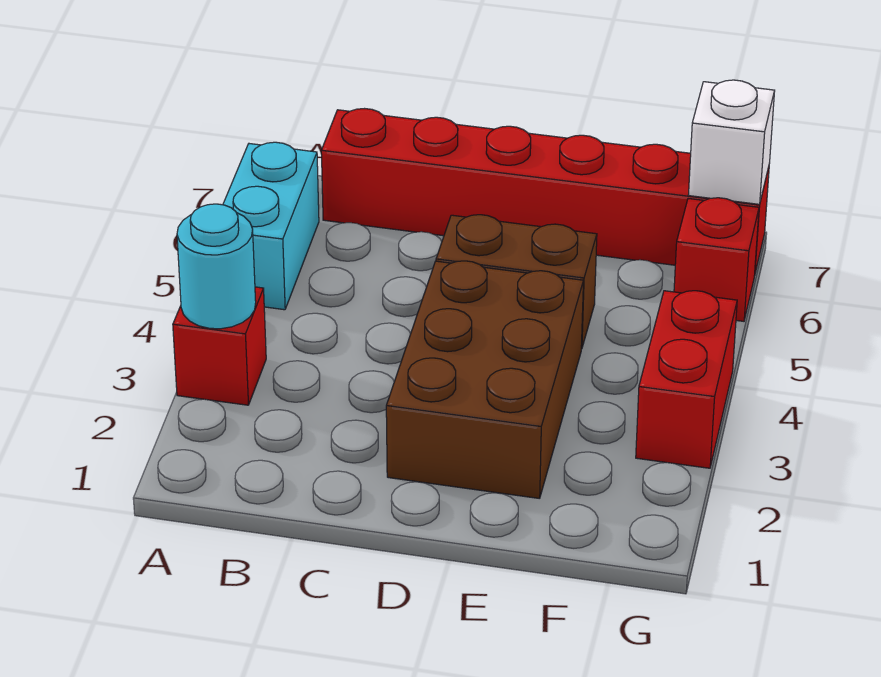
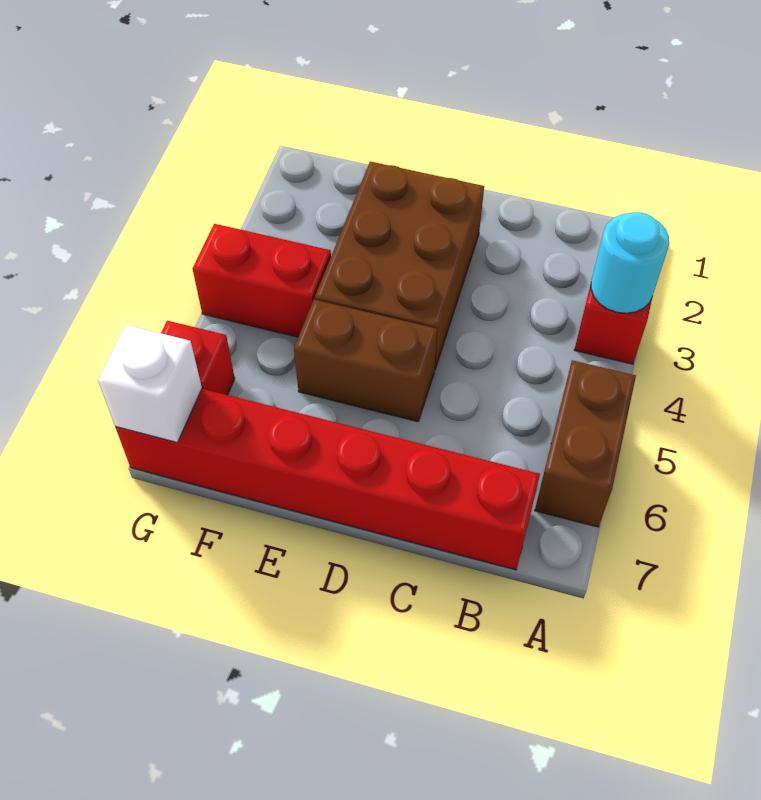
cyan brick A5:A6 level 1 -> brown brick A5:A6 level 1
red brick G3:G4 level 1 -> red brick F4:G4 level 1

